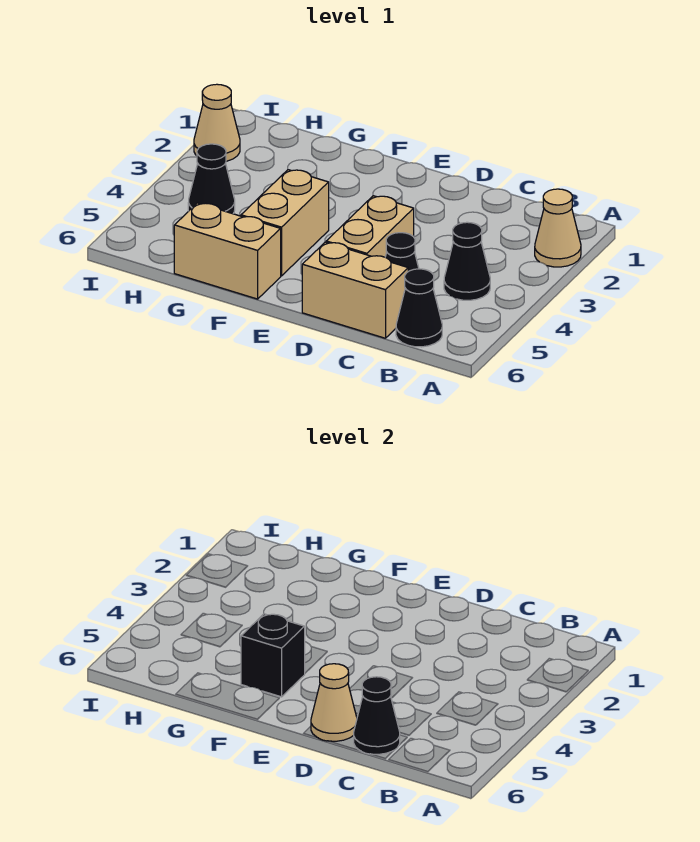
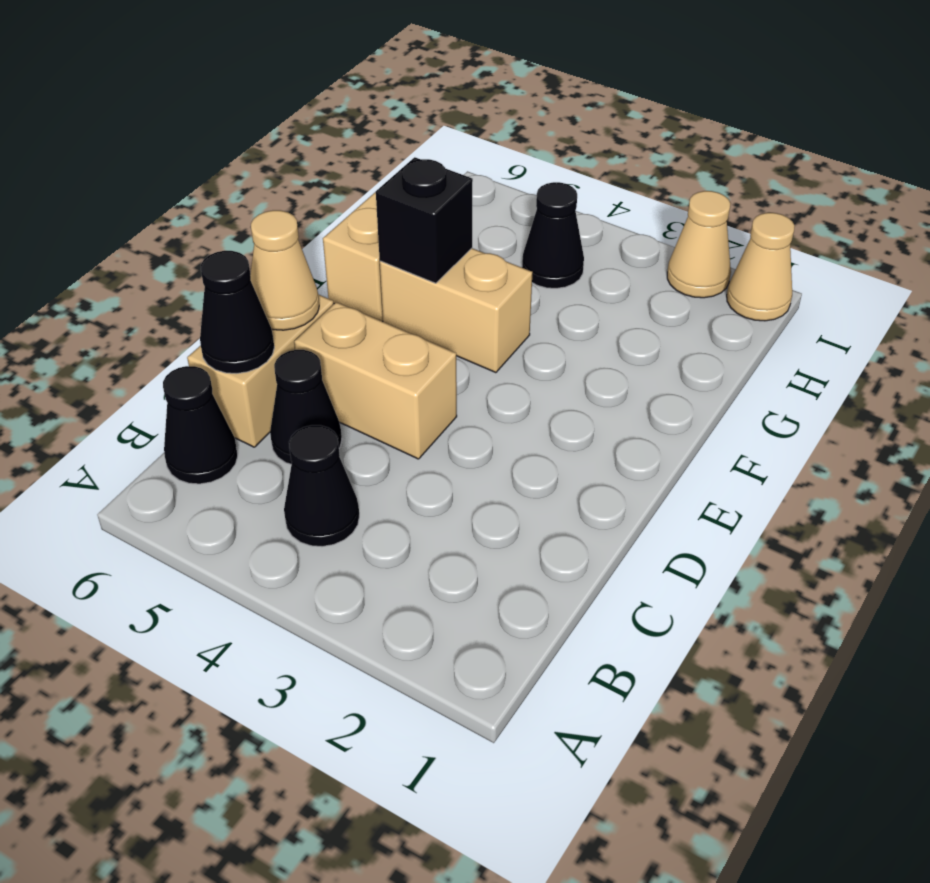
tan cone A2 level 1 -> tan cone I1 level 1

